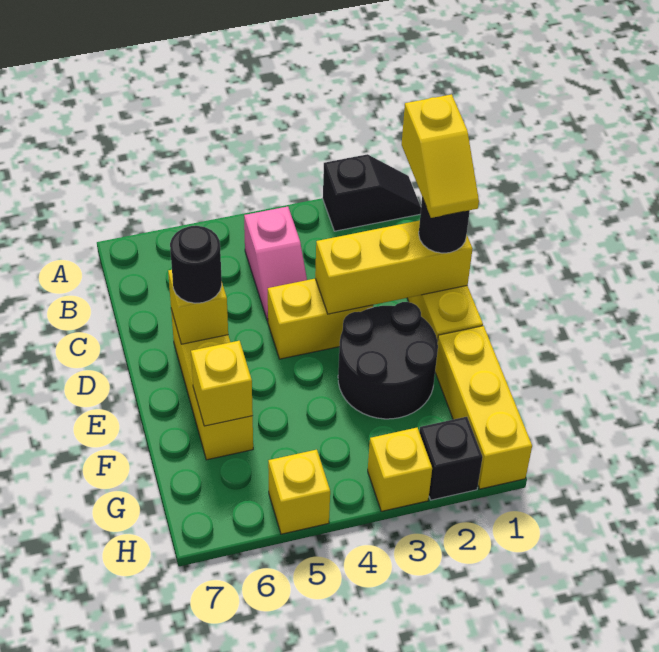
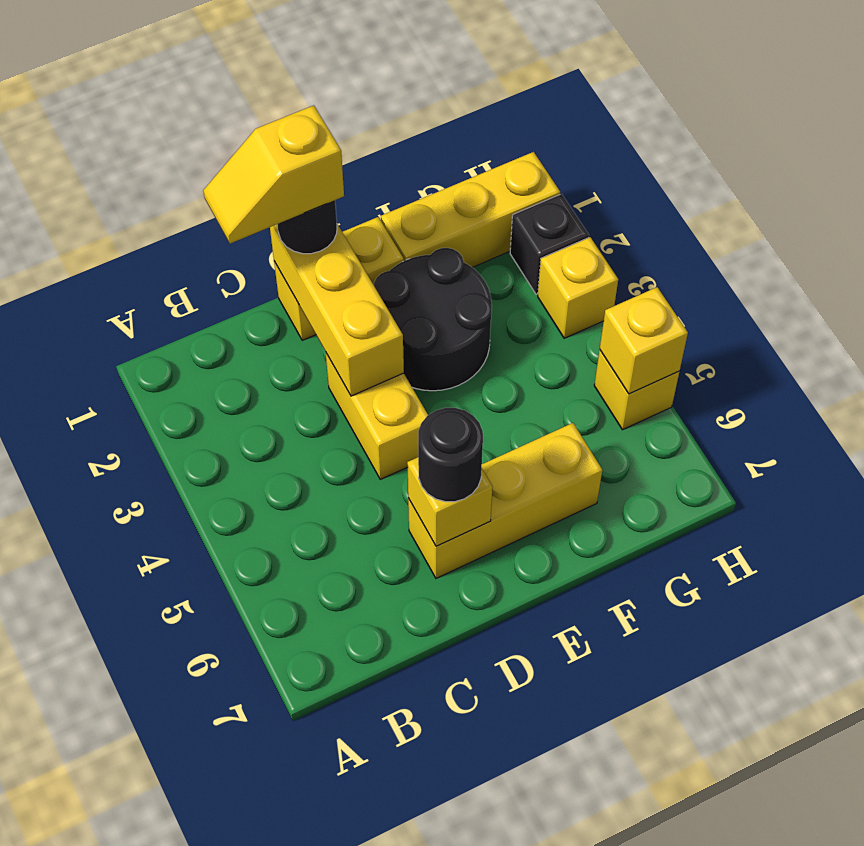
black slope A1:A2 level 1 top 2 -> none
pink slope B4:C4 level 1 top B -> none
yellow slope C1:D1 level 4 top C -> yellow slope C1:D1 level 4 top D
yellow brick F6 level 2 -> yellow brick H5 level 2

